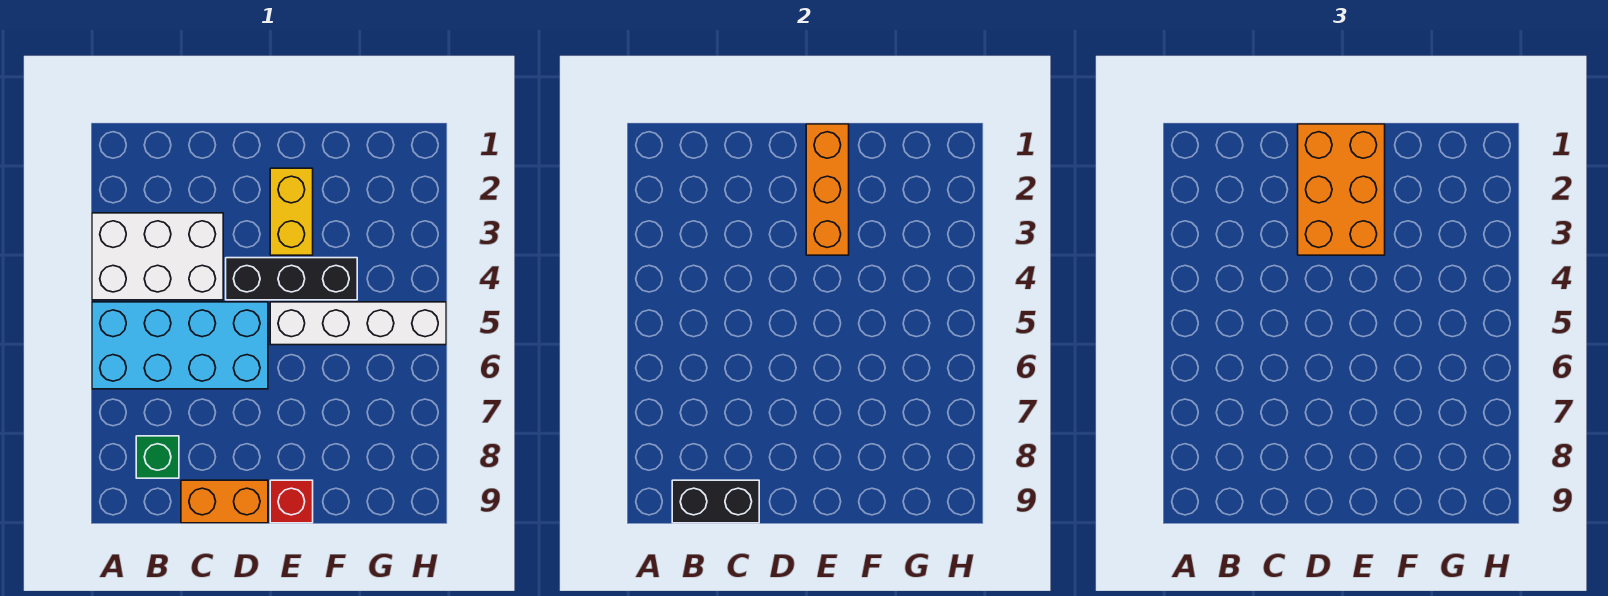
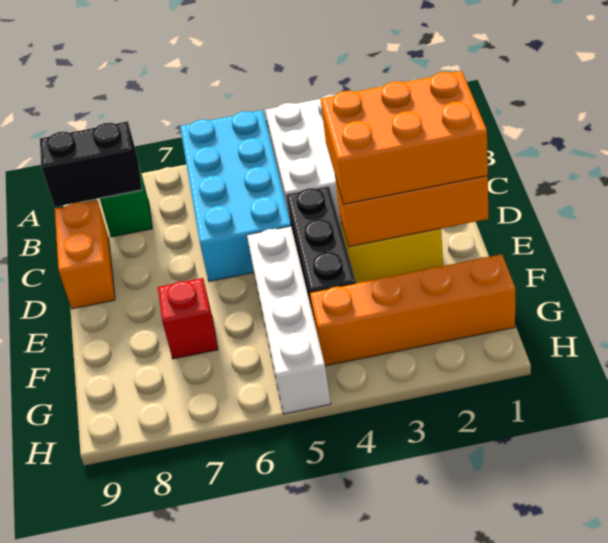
black brick B9:C9 level 2 -> black brick B8:B9 level 2
red brick E9 level 1 -> red brick F7 level 1
none -> orange brick G1:G4 level 1

